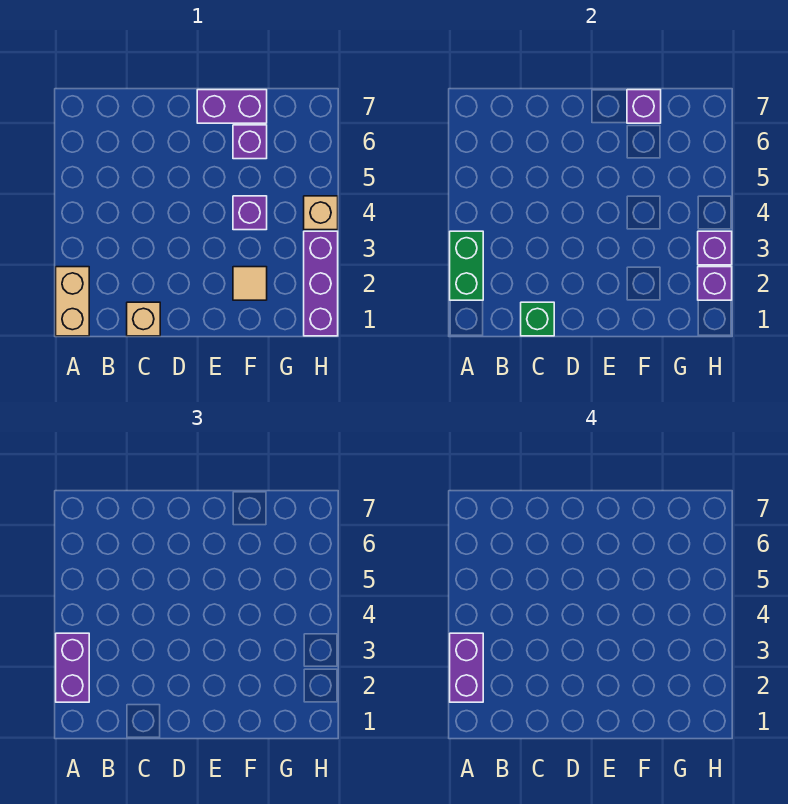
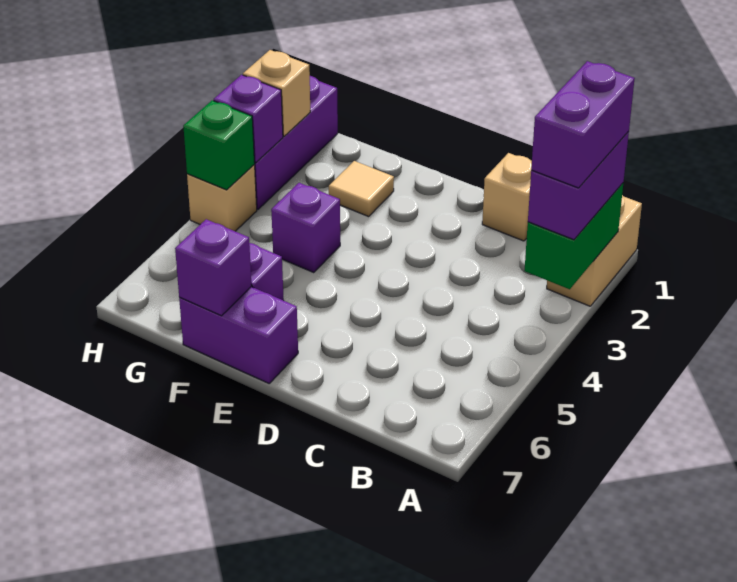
green brick C1 level 2 -> green brick H4 level 2
purple brick H2 level 2 -> tan brick H2 level 2

